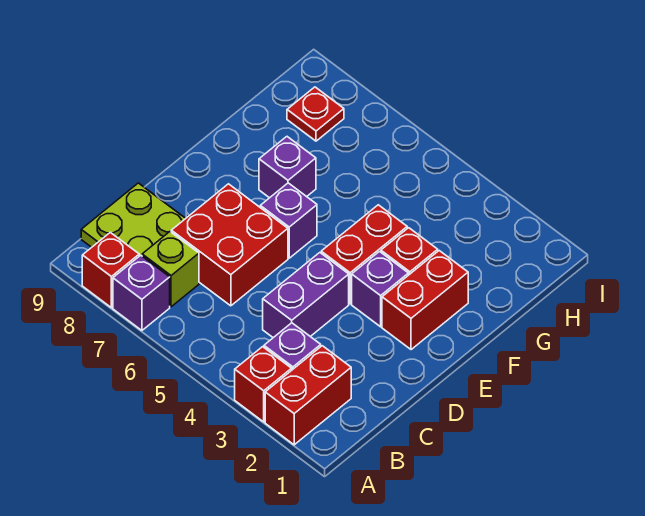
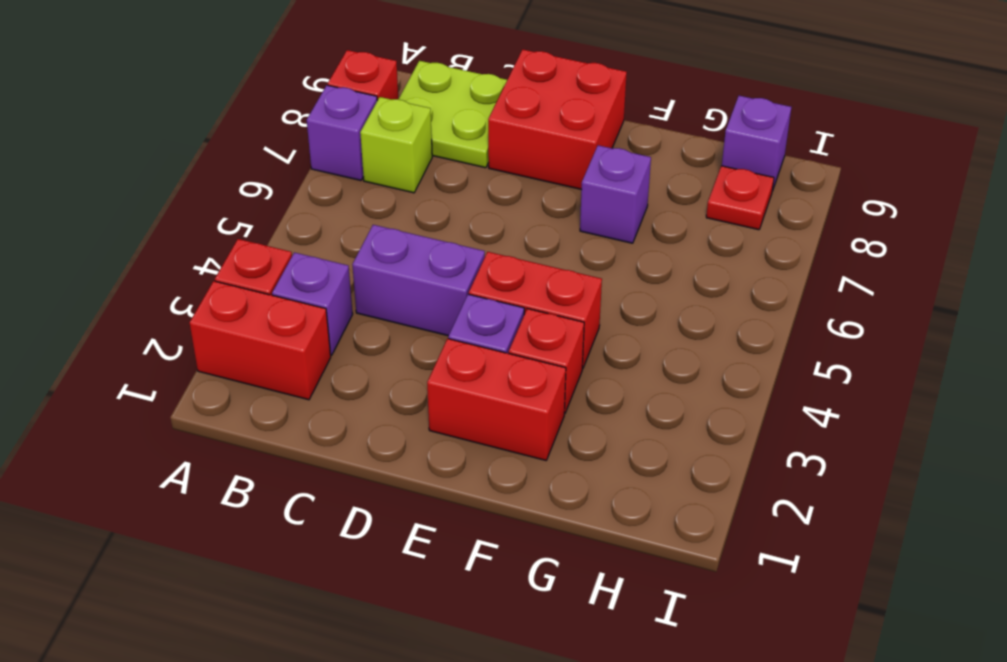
red brick C6:D7 level 1 -> red brick D8:E9 level 1
purple brick E6 level 1 -> purple brick H9 level 1

